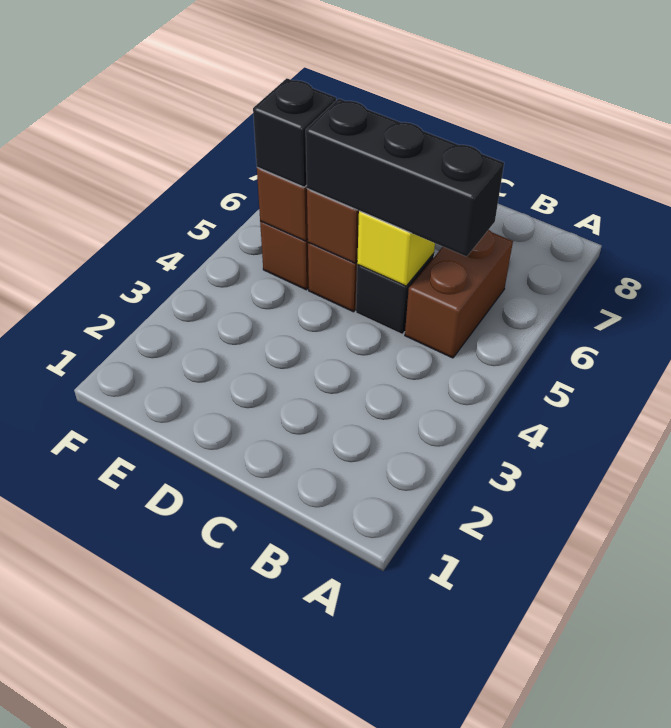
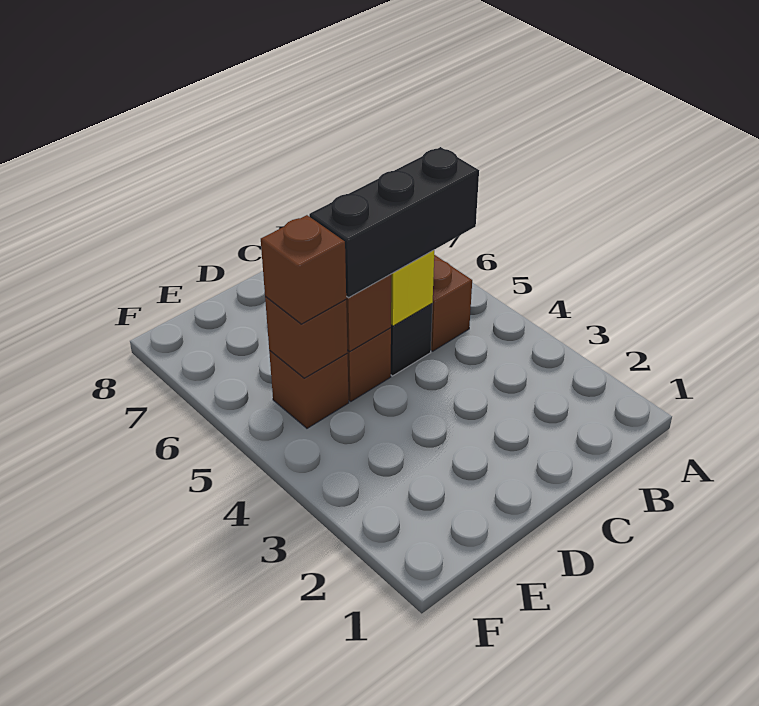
black brick E5 level 3 -> brown brick E5 level 3

